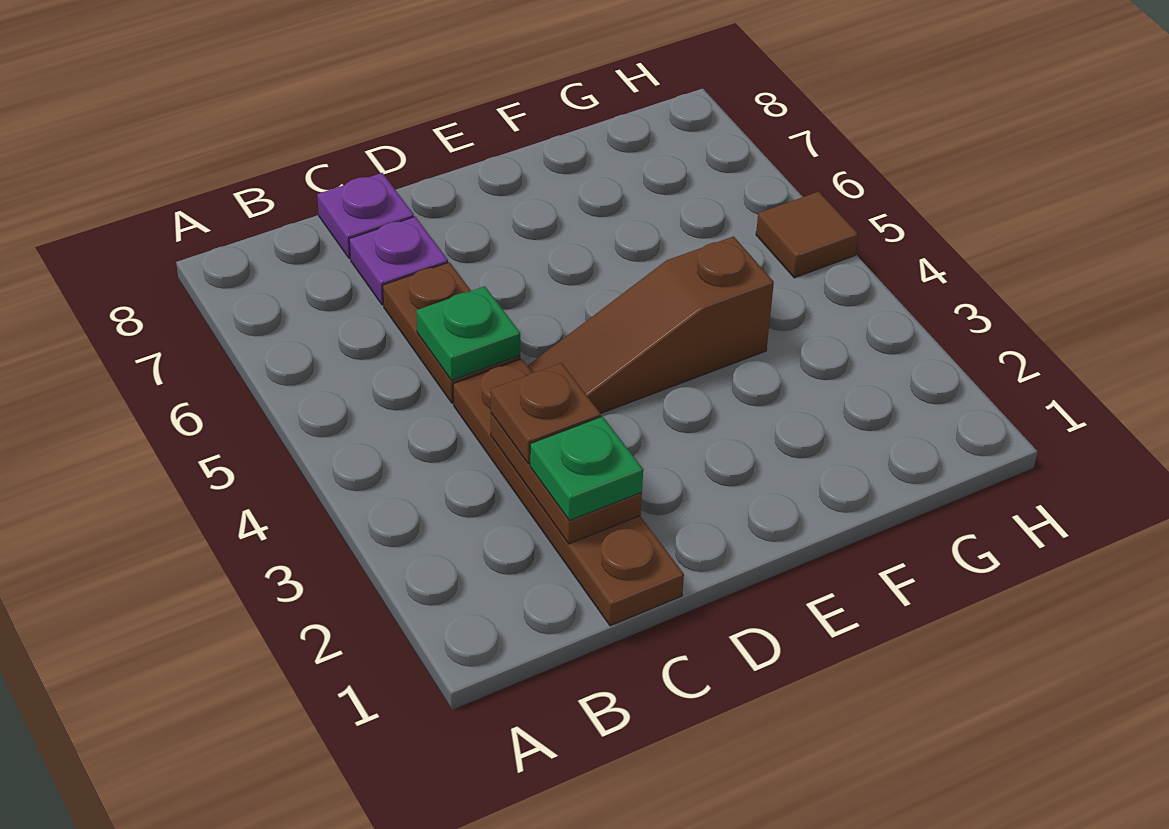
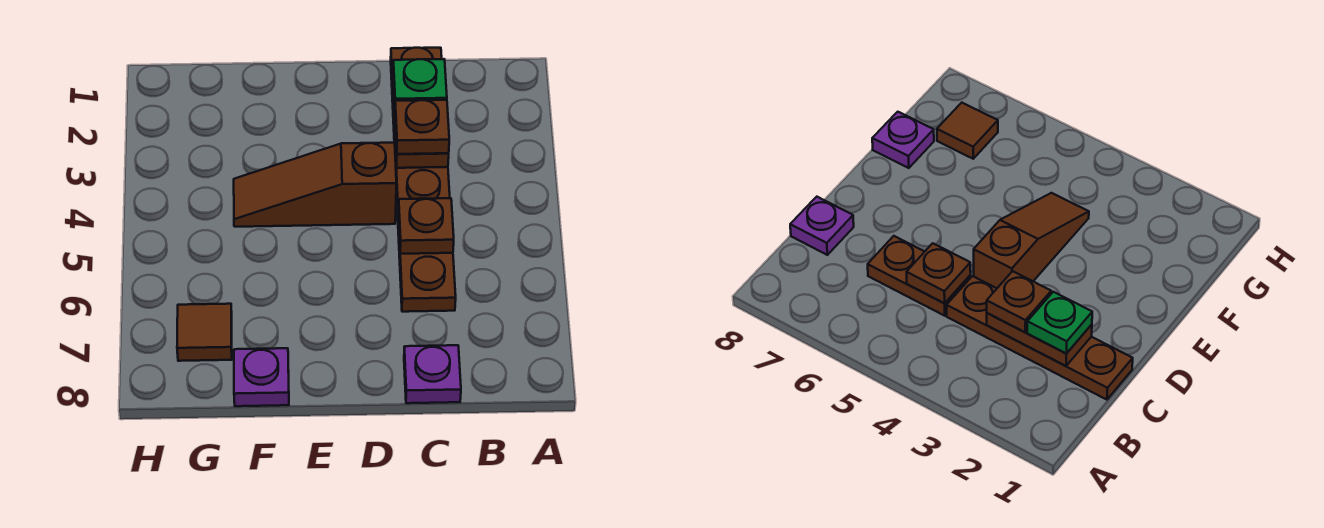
green plate C5 level 2 -> brown plate C5 level 2
purple plate C7 level 1 -> purple plate F8 level 1
brown slope D4:F4 level 1 top F -> brown slope D4:F4 level 1 top D
brown tile H5 level 1 -> brown tile G7 level 1

